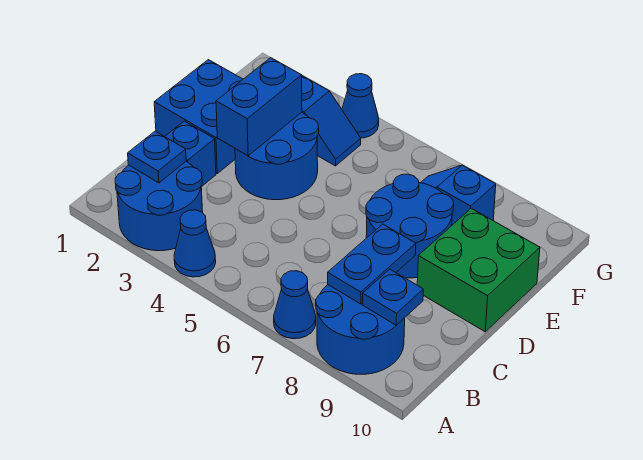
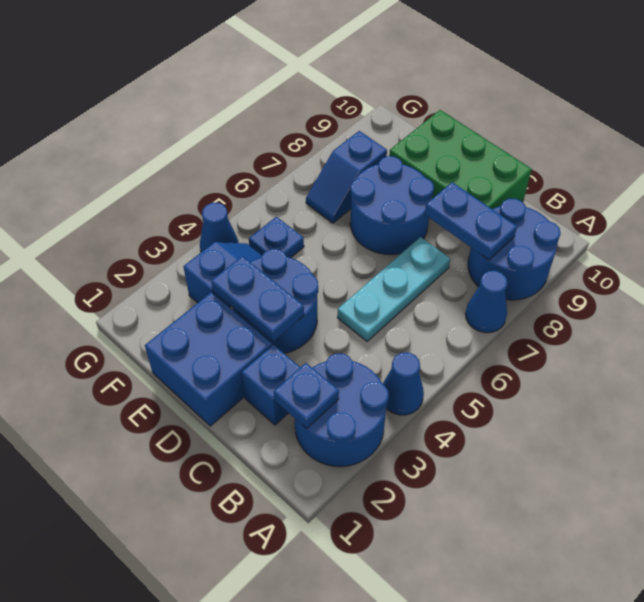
blue plate B9 level 2 -> blue plate F5 level 1
none -> cyan plate C5:C7 level 1
blue brick D3:E3 level 2 -> blue plate D3:E3 level 2
green brick D9:E10 level 1 -> green brick C9:E10 level 1

